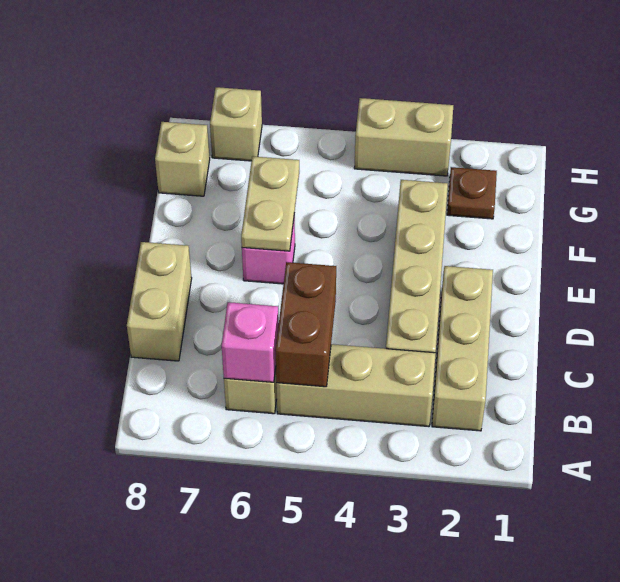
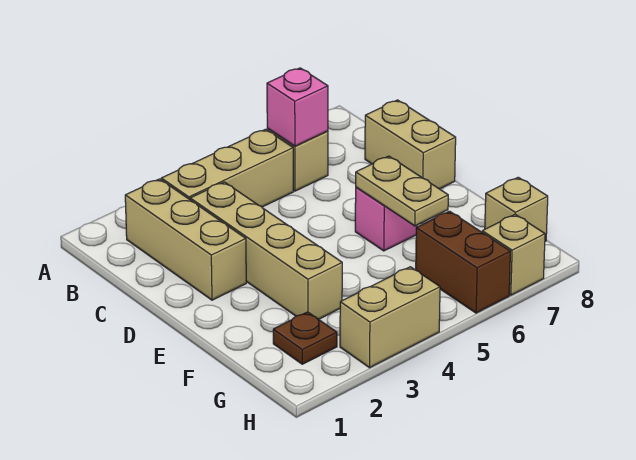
brown brick B5:C5 level 2 -> brown brick G6:H6 level 1

